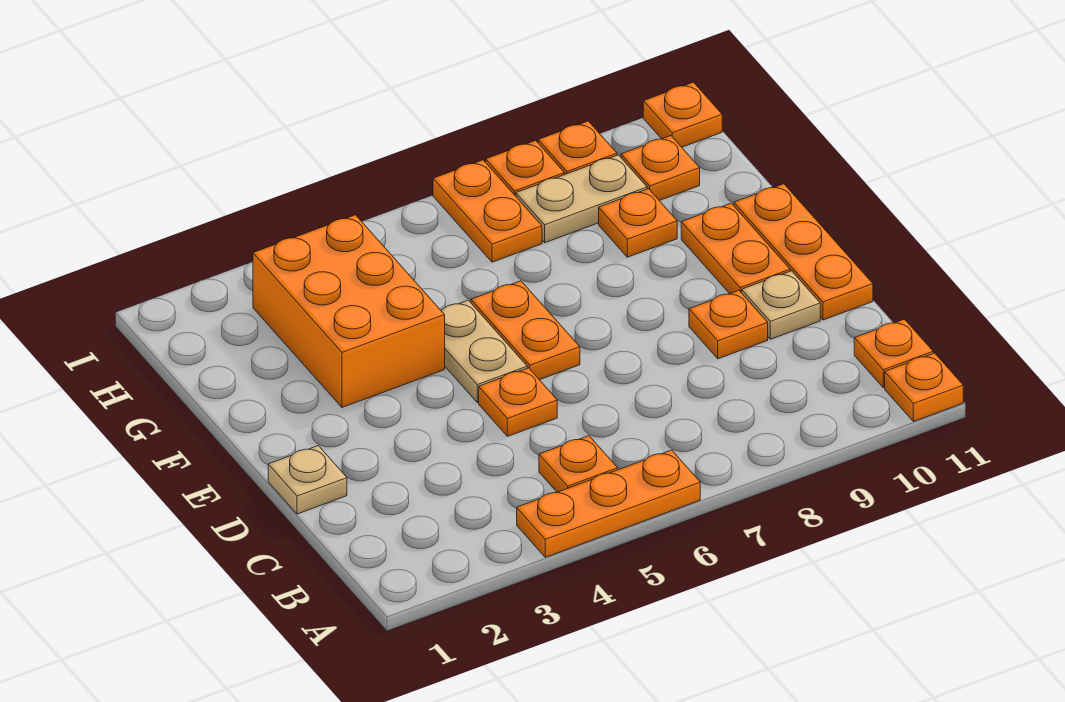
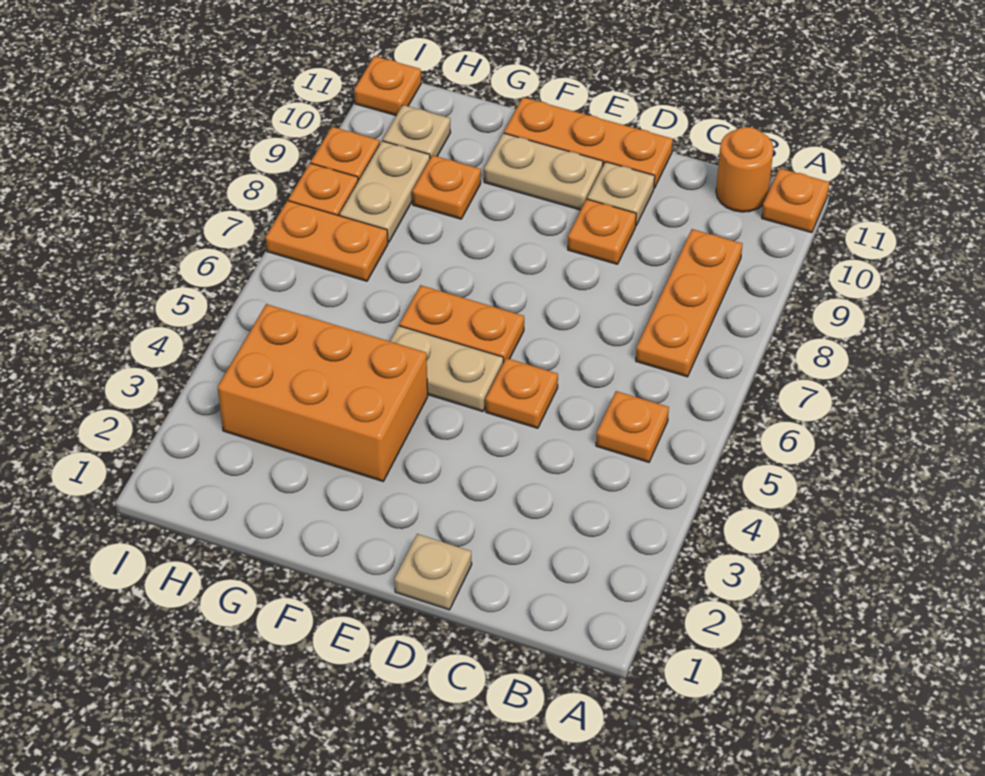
orange plate A4:A6 level 1 -> orange plate B7:B9 level 1
orange plate B11 level 1 -> orange round brick B11 level 1
orange plate E10:F10 level 1 -> tan plate E10:F10 level 1
orange plate H10 level 1 -> tan plate H10 level 1

